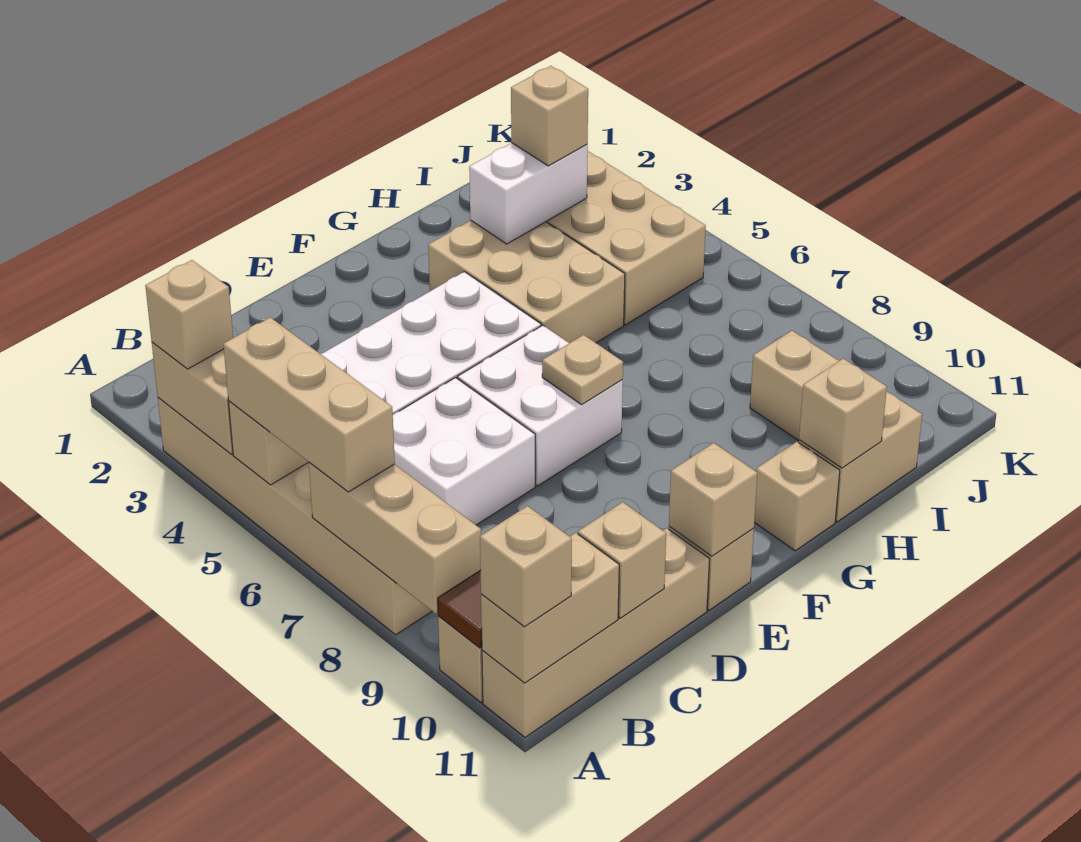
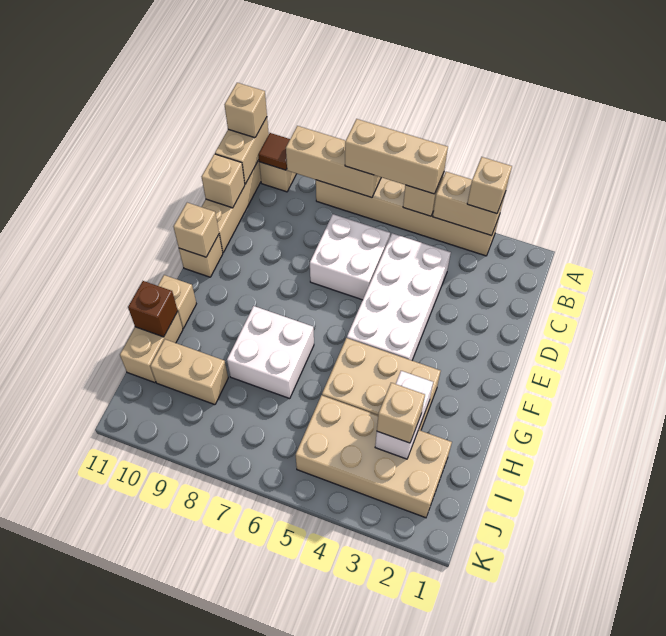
white brick E6:F7 level 1 -> white brick G7:H8 level 1
tan plate F7 level 2 -> none
tan brick H11 level 2 -> brown brick H11 level 2

